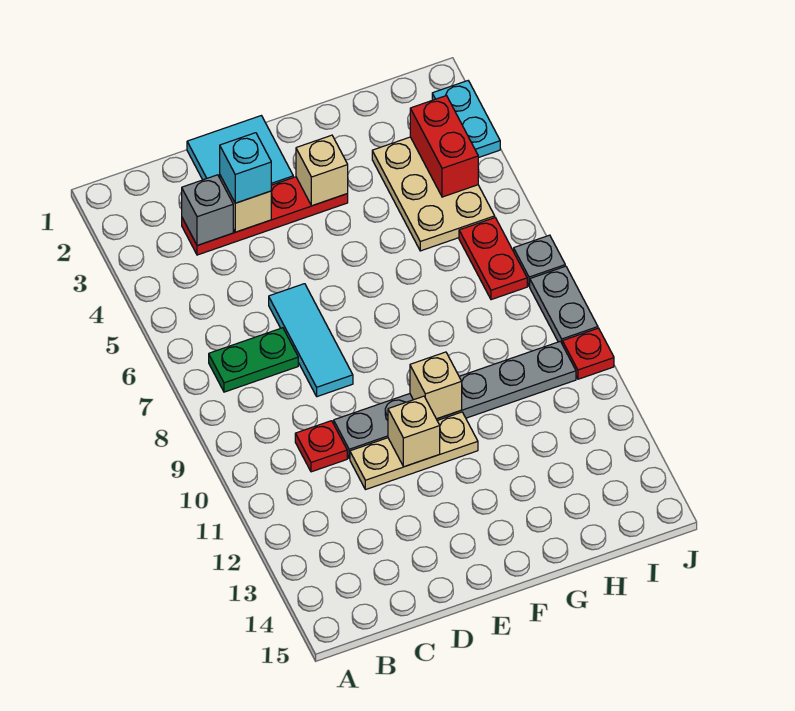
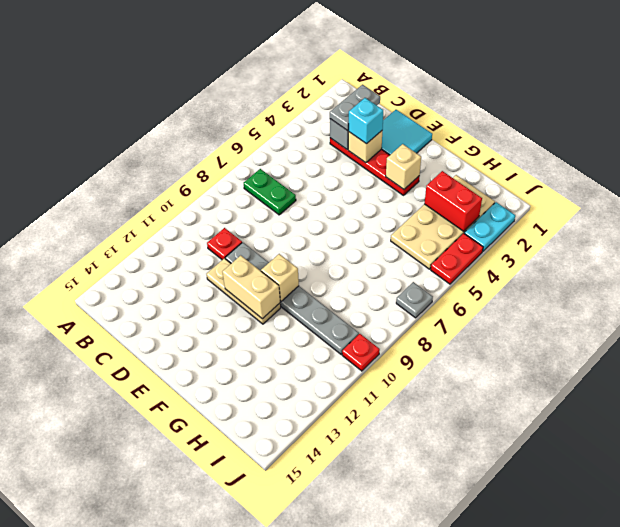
cyan tile D6:D8 level 1 -> none
tan brick E11 level 2 -> tan brick E11:F11 level 2
tan plate H3:I5 level 1 -> tan plate H2:I5 level 1
red brick I3:I4 level 2 -> red brick H3:I3 level 2
red plate I6:I7 level 1 -> red plate J4:J5 level 1
grey plate J8:J9 level 1 -> grey plate C2:C3 level 3

